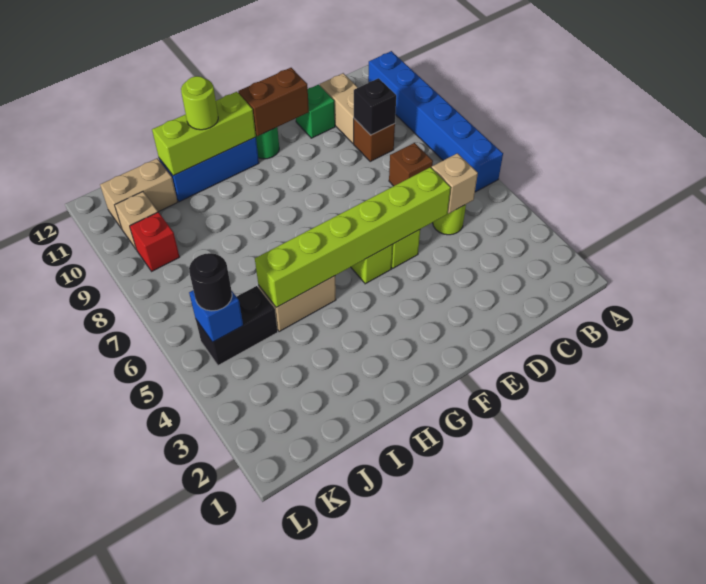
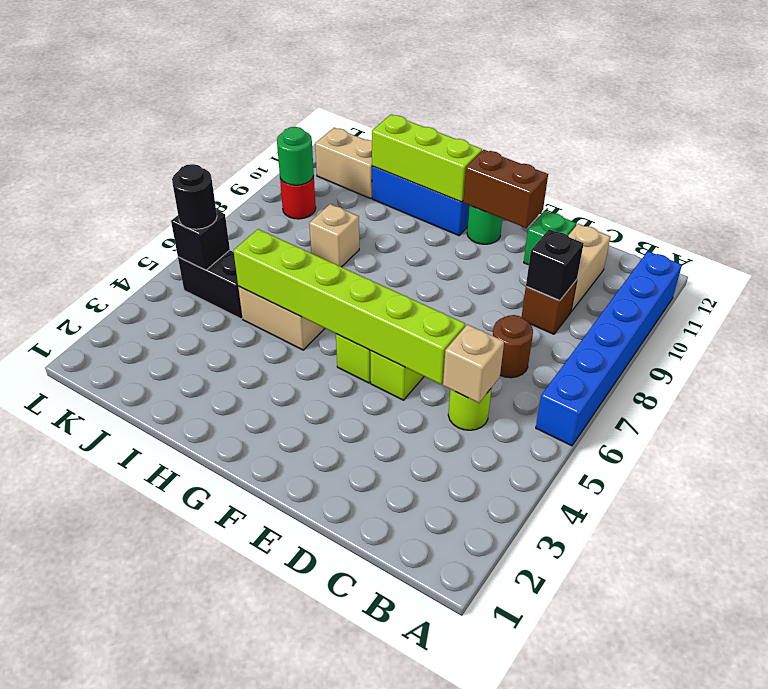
brown brick C7 level 1 -> brown round brick C7 level 1
lime round brick H11 level 3 -> none
blue brick K5 level 2 -> black brick K5 level 2
red brick K9 level 1 -> red round brick K9 level 1
none -> green round brick K9 level 2
tan brick K10 level 1 -> tan brick I8 level 1

